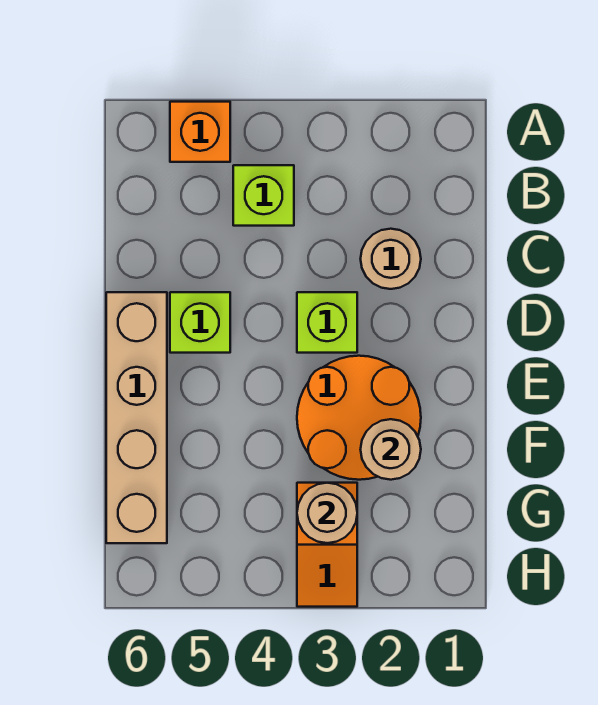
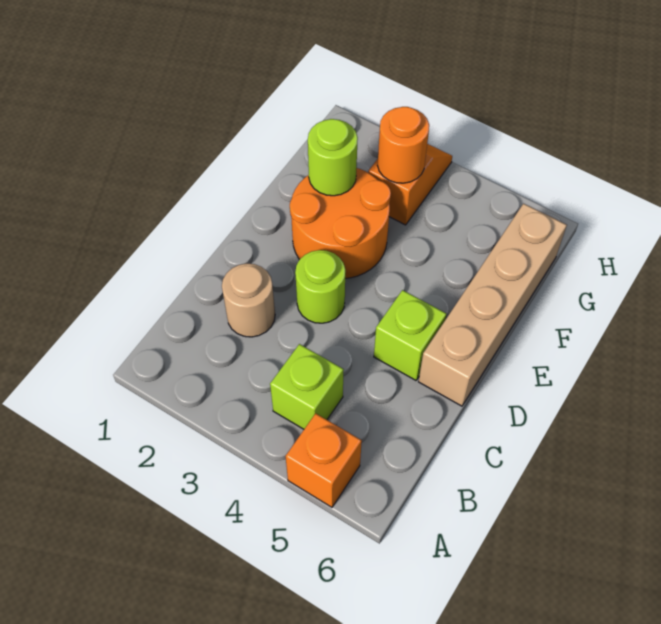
lime brick D3 level 1 -> lime round brick D3 level 1
tan round brick F2 level 2 -> lime round brick F2 level 2
tan round brick G3 level 2 -> orange round brick G3 level 2

